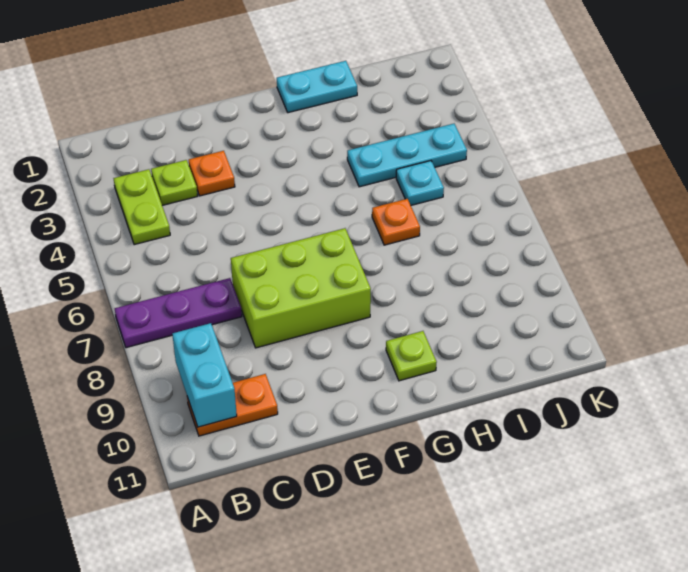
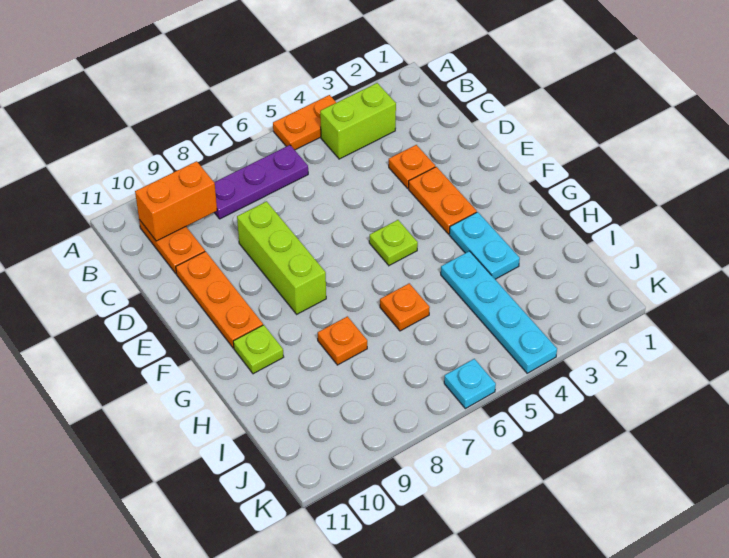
none -> orange plate A4:A5 level 1
purple plate A7:C7 level 1 -> purple plate B6:B8 level 1
lime plate B3:B4 level 1 -> lime brick B3:B4 level 1
cyan brick B9:B10 level 2 -> orange brick B9:B10 level 2
lime plate C3 level 1 -> lime plate F5 level 1
lime brick D7:F8 level 1 -> lime brick D8:F8 level 1
none -> orange plate D10:F10 level 1
none -> orange plate E3:F3 level 1
cyan plate G1:H1 level 1 -> cyan plate G3:H3 level 1
cyan plate H4:J4 level 1 -> cyan plate H4:K4 level 1
none -> orange plate H8 level 1
cyan plate I5 level 1 -> cyan plate K6 level 1

